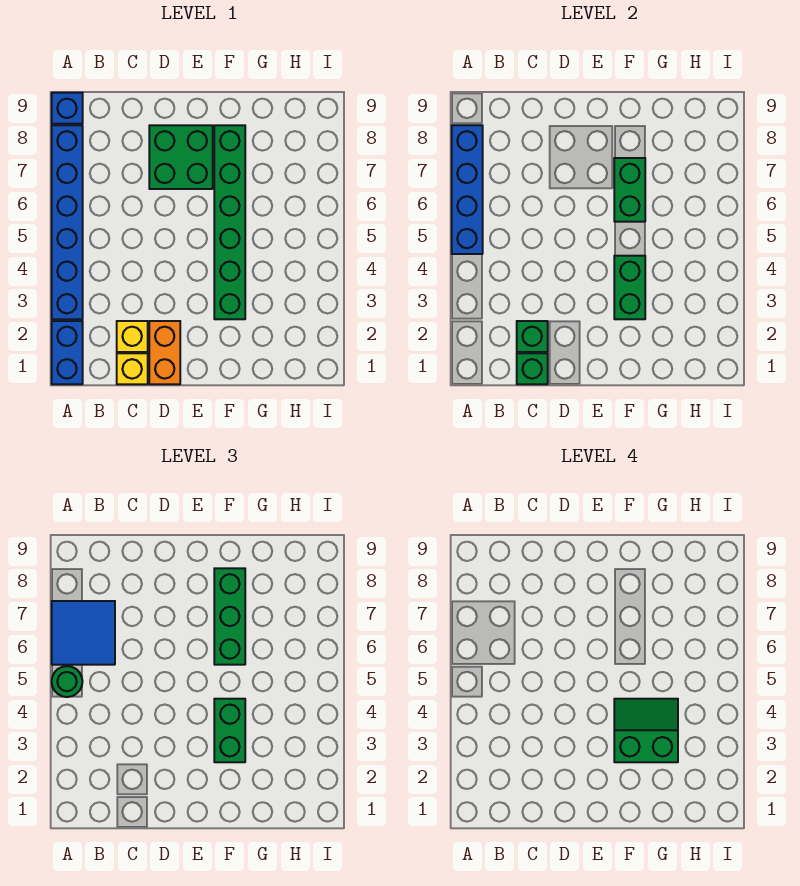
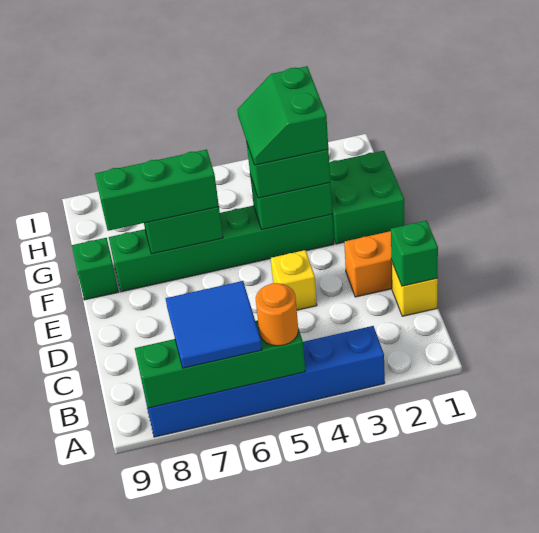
blue brick A1:A2 level 1 -> none
blue brick A5:A8 level 2 -> green brick A5:A8 level 2
green round brick A5 level 3 -> orange round brick A5 level 3
blue brick A9 level 1 -> none
yellow brick C2 level 1 -> yellow brick D4 level 1
green brick C2 level 2 -> green brick F9 level 1
green brick D7:E8 level 1 -> green brick F1:G2 level 1

